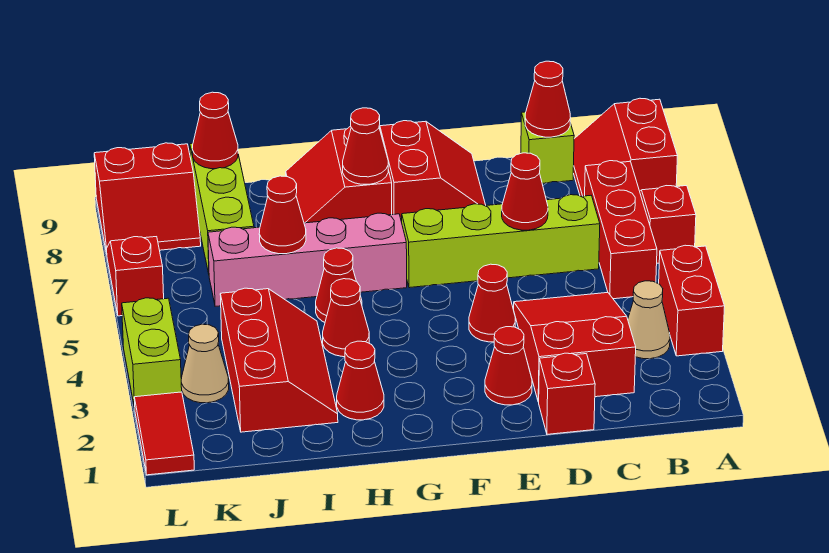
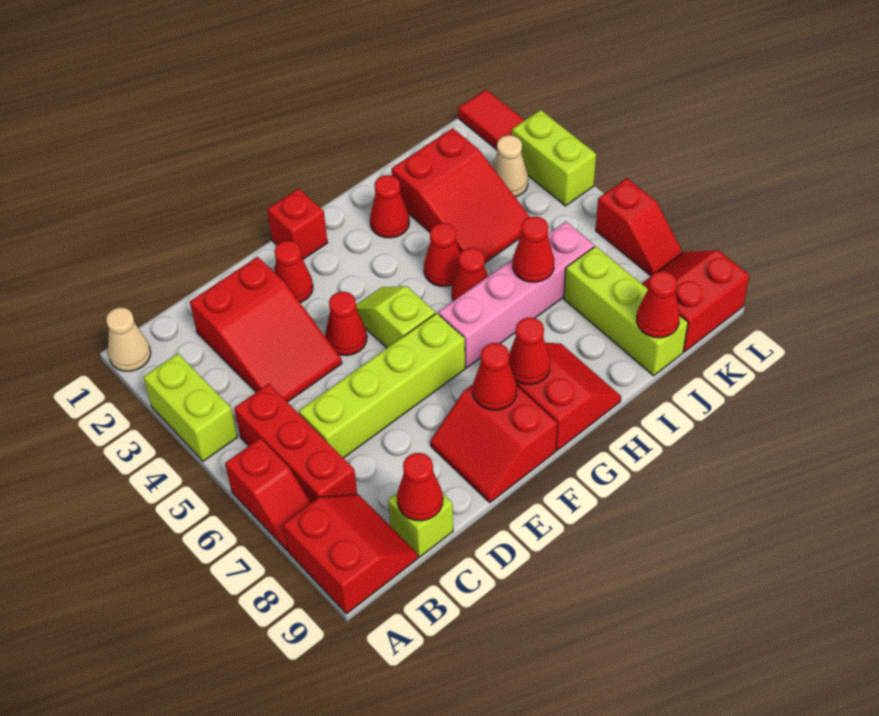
red brick A3:A4 level 1 -> lime brick A3:A4 level 1
tan cone B3 level 1 -> tan cone A1 level 1
red brick D1 level 1 -> red brick F1 level 1
red cone D6 level 2 -> red cone F8 level 2
none -> lime slope F4:F5 level 1 top 5
red slope I2:J4 level 1 top J -> red slope I2:J4 level 1 top 2

